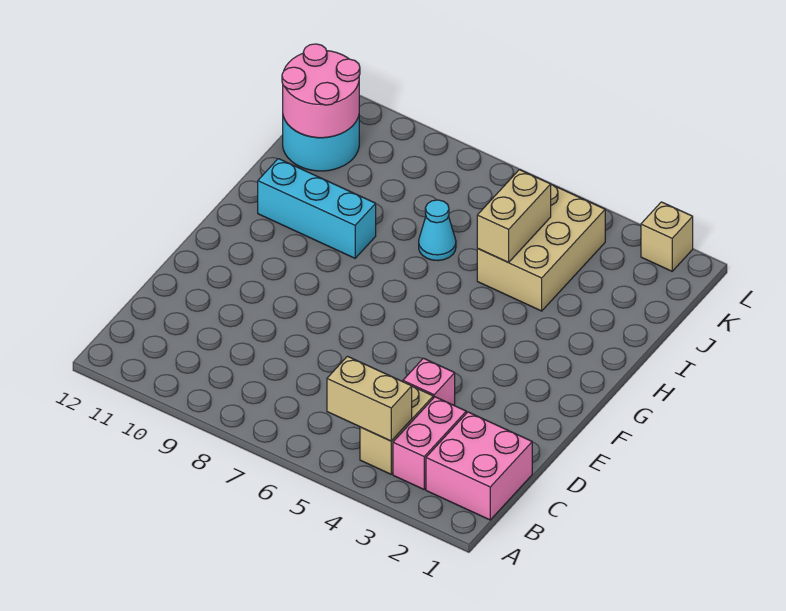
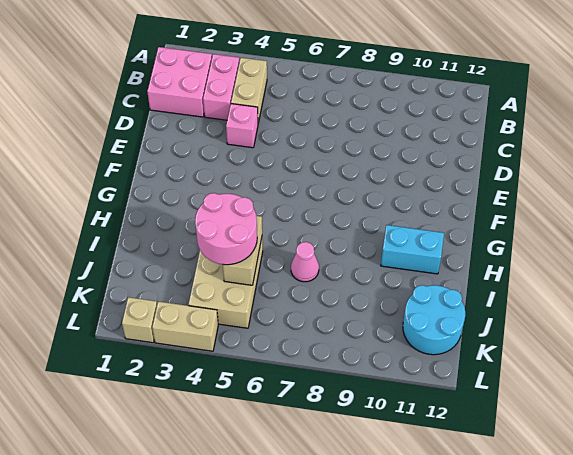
tan brick B4:B5 level 2 -> tan brick L3:L4 level 1
cyan brick H9:H11 level 1 -> cyan brick H10:H11 level 1
cyan cone I7 level 1 -> pink cone I7 level 1
pink round brick J11:K12 level 2 -> pink round brick I4:J5 level 3

